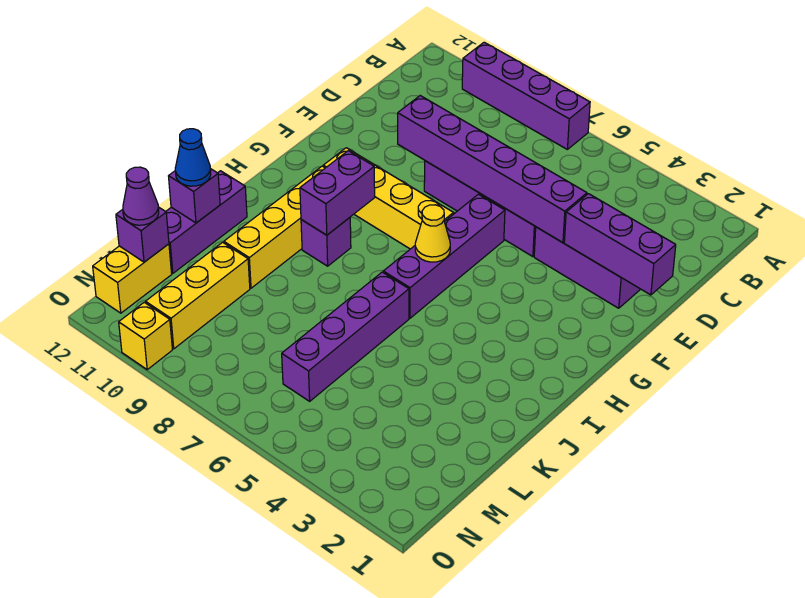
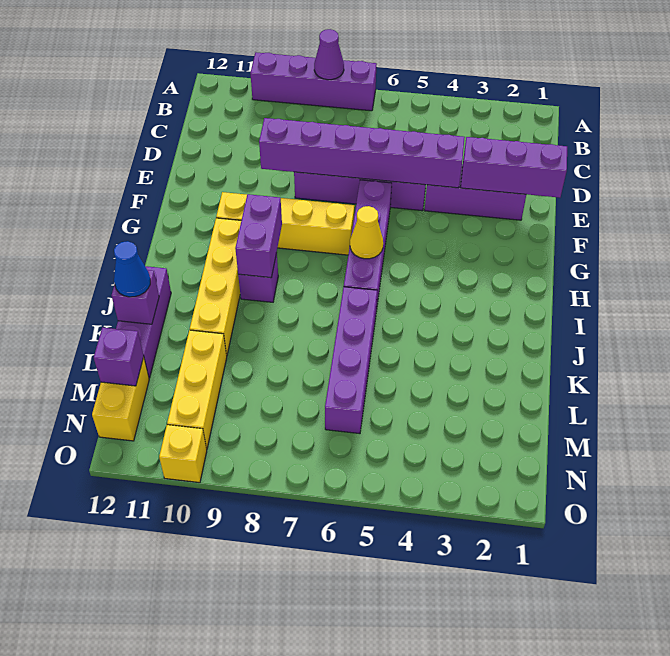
purple cone M12 level 3 -> purple cone A8 level 2

